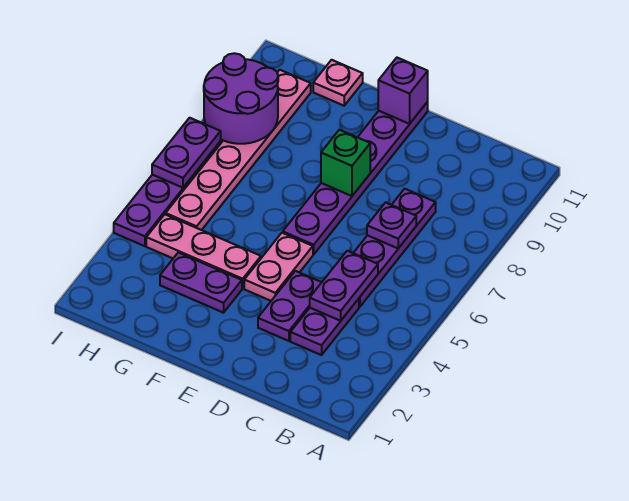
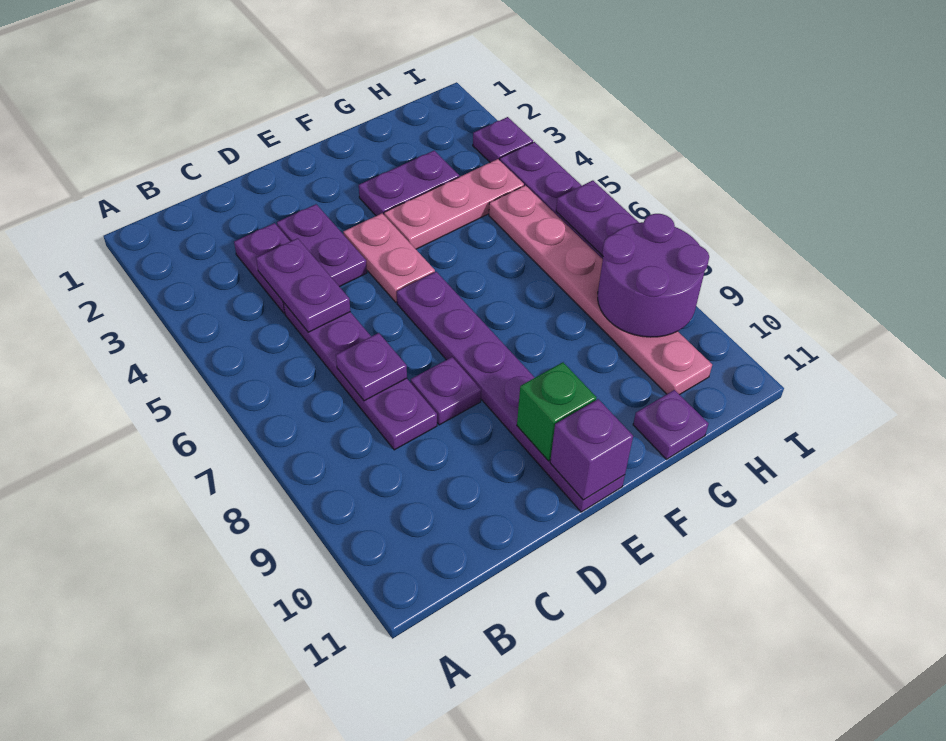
none -> purple plate D8 level 1
green brick E8 level 2 -> green brick E10 level 2
pink plate G11 level 1 -> purple plate G11 level 1
none -> purple plate I3 level 1

